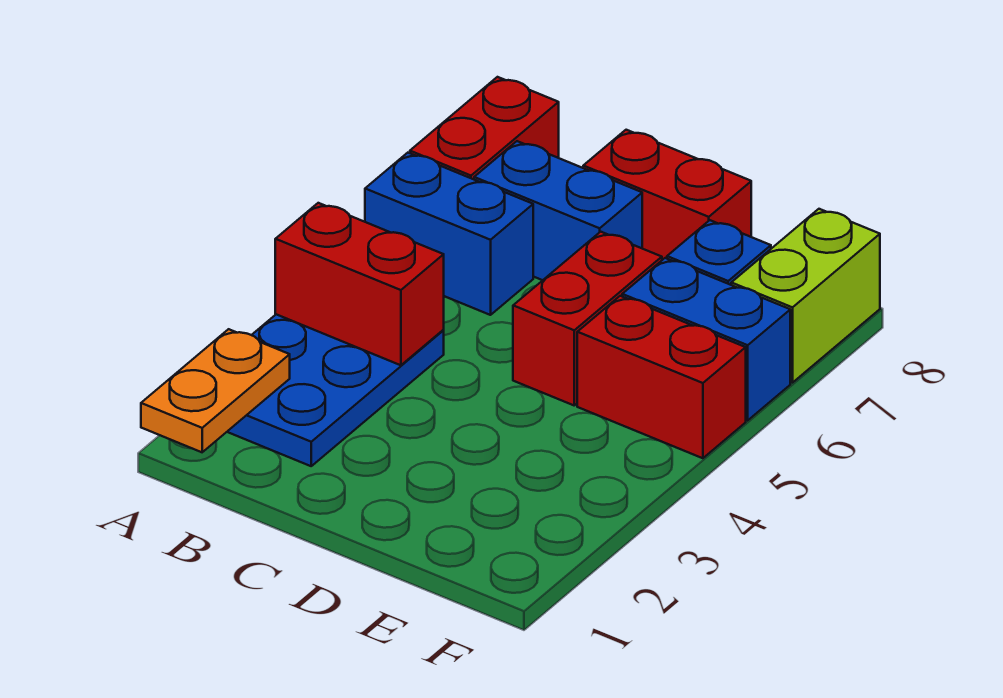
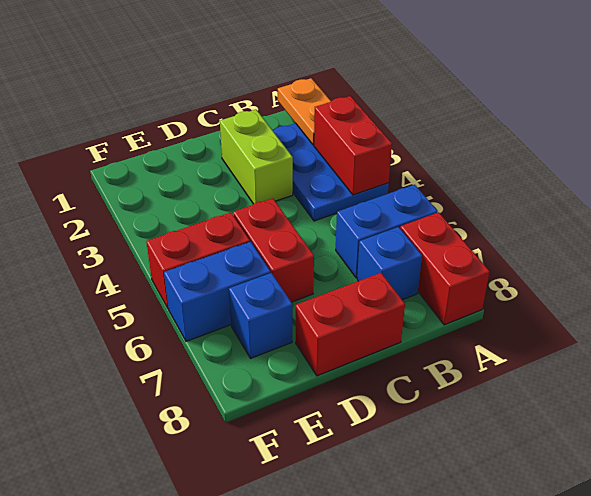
red brick A4:B4 level 2 -> red brick A3:A4 level 2
blue brick B7:C7 level 1 -> blue brick B7 level 1
lime brick F7:F8 level 1 -> lime brick C2:C3 level 1

